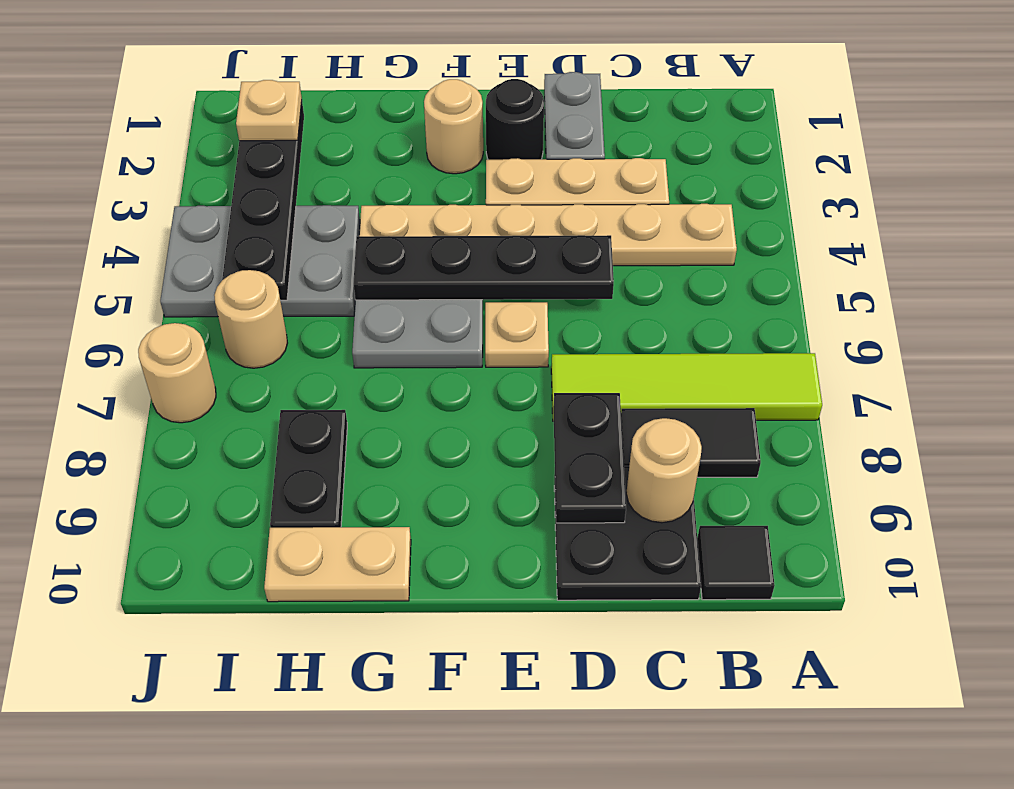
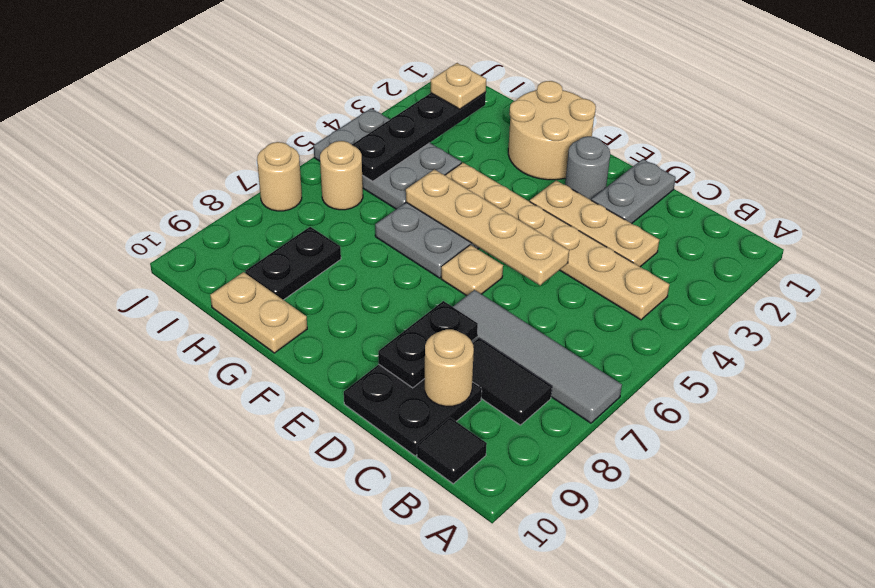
lime tile A7:D7 level 1 -> grey tile A7:D7 level 1
black plate D5:G5 level 2 -> tan plate D5:G5 level 2
black round brick E2 level 1 -> grey round brick E2 level 1
tan round brick F2 level 1 -> tan round brick F1:G2 level 1

